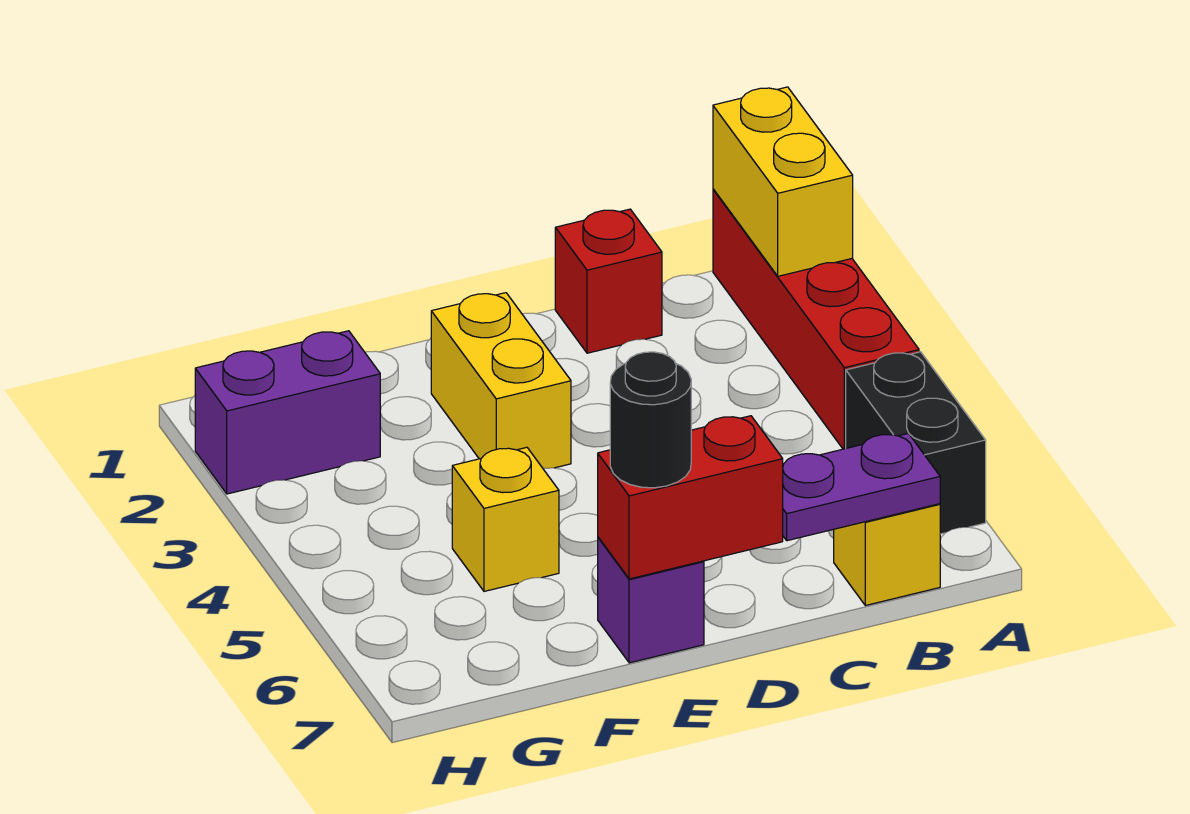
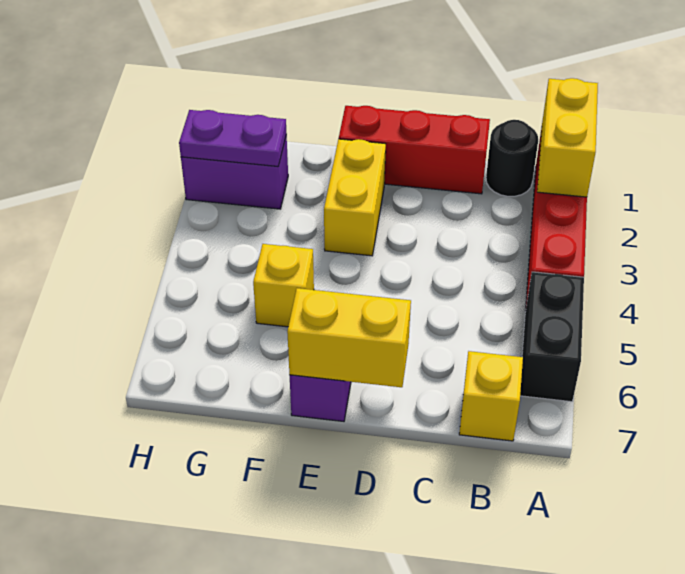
purple plate B7:C7 level 2 -> purple plate G2:H2 level 2
red brick C1 level 1 -> red brick C1:E1 level 1
red brick D7:E7 level 2 -> yellow brick D7:E7 level 2
black round brick E7 level 3 -> black round brick B1 level 1

